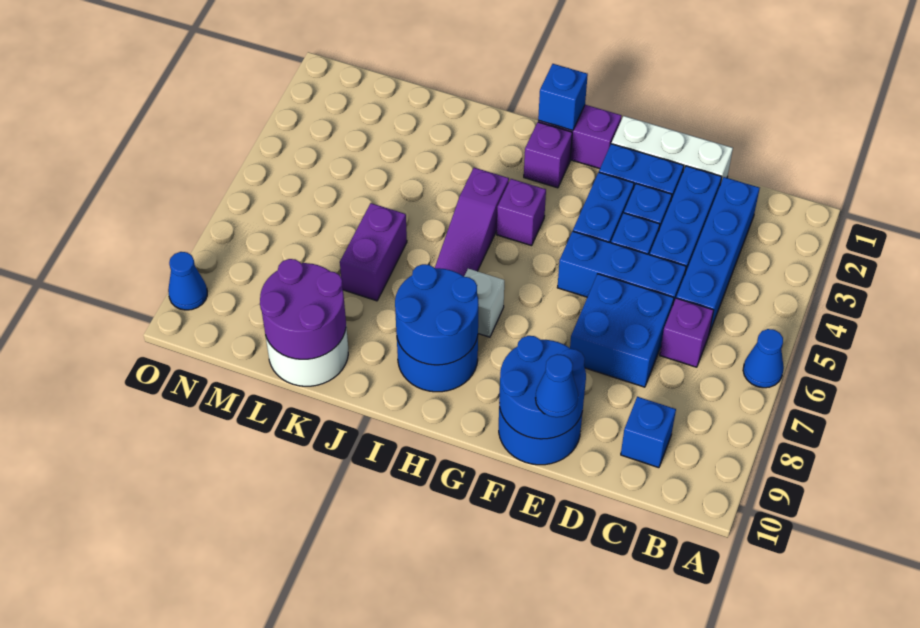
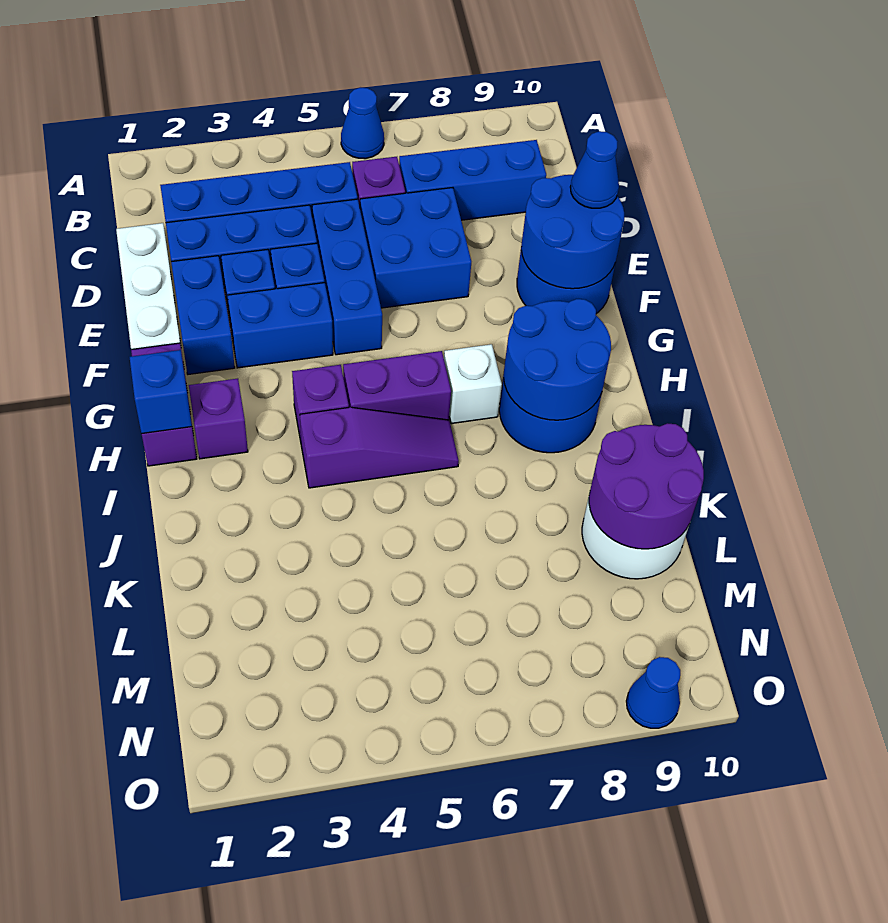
blue brick C9 level 1 -> blue brick C7:C9 level 1
purple brick K6:K7 level 1 -> purple brick H5:H6 level 1

